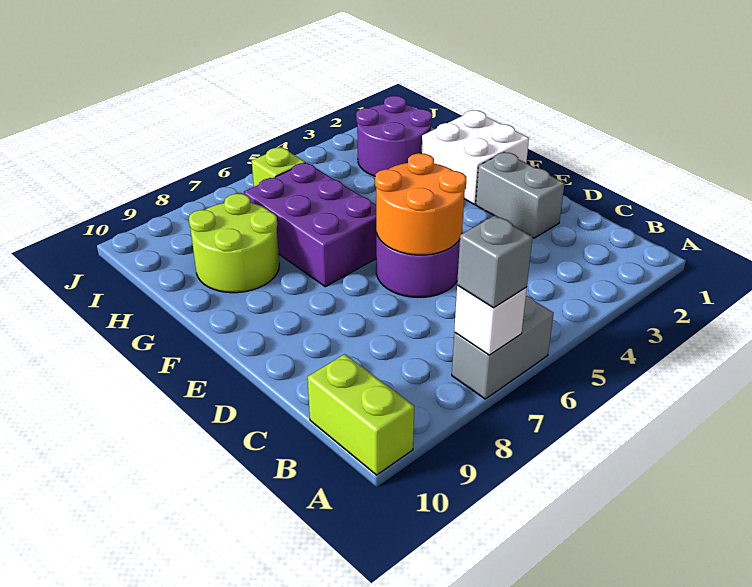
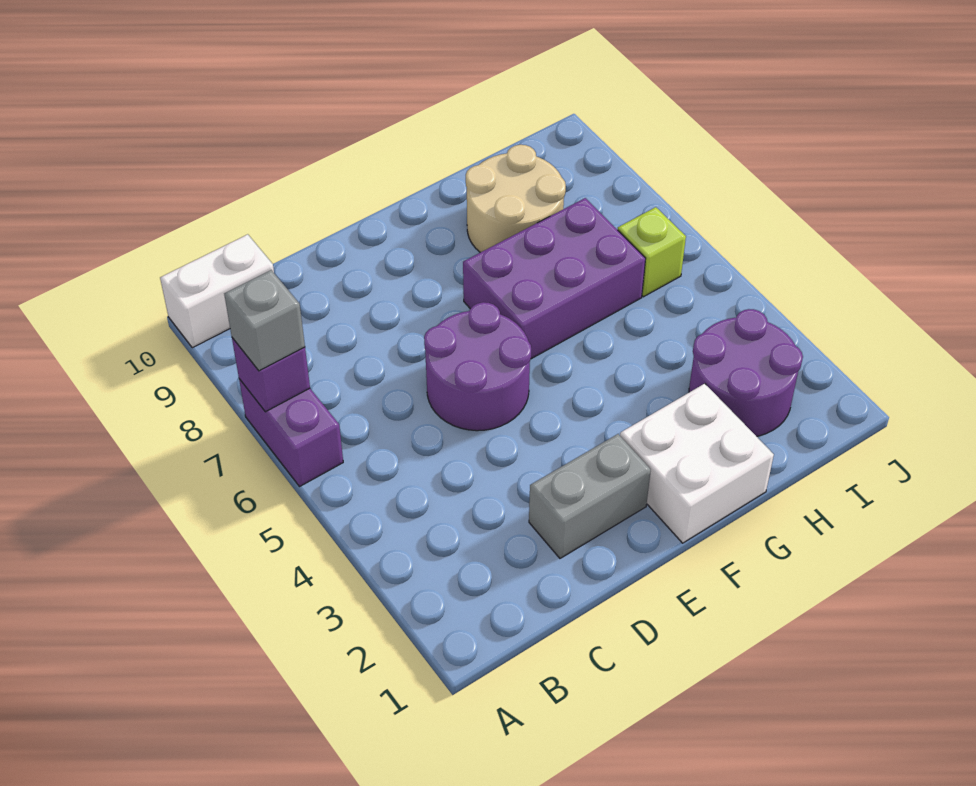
grey brick A6:A7 level 1 -> purple brick A6:A7 level 1
white brick A7 level 2 -> purple brick A7 level 2
lime brick A10:B10 level 1 -> white brick A10:B10 level 1
orange round brick D5:E6 level 2 -> none
lime round brick G8:H9 level 1 -> tan round brick G8:H9 level 1

